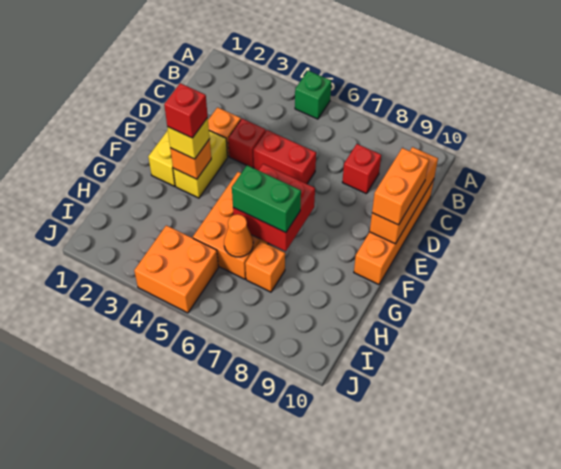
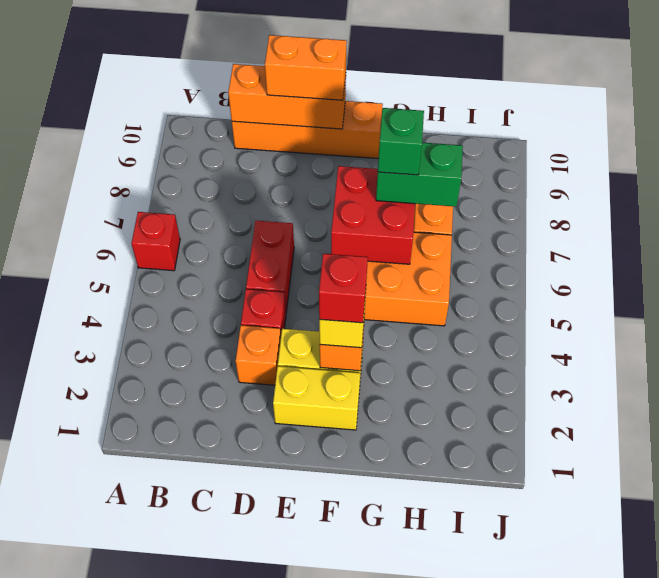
green brick A5 level 1 -> green brick G7 level 4
red brick C8 level 1 -> red brick A6 level 1
green brick G6:G7 level 3 -> green brick G7:H7 level 3
orange cone H6 level 2 -> none
orange brick I4:J5 level 1 -> none

